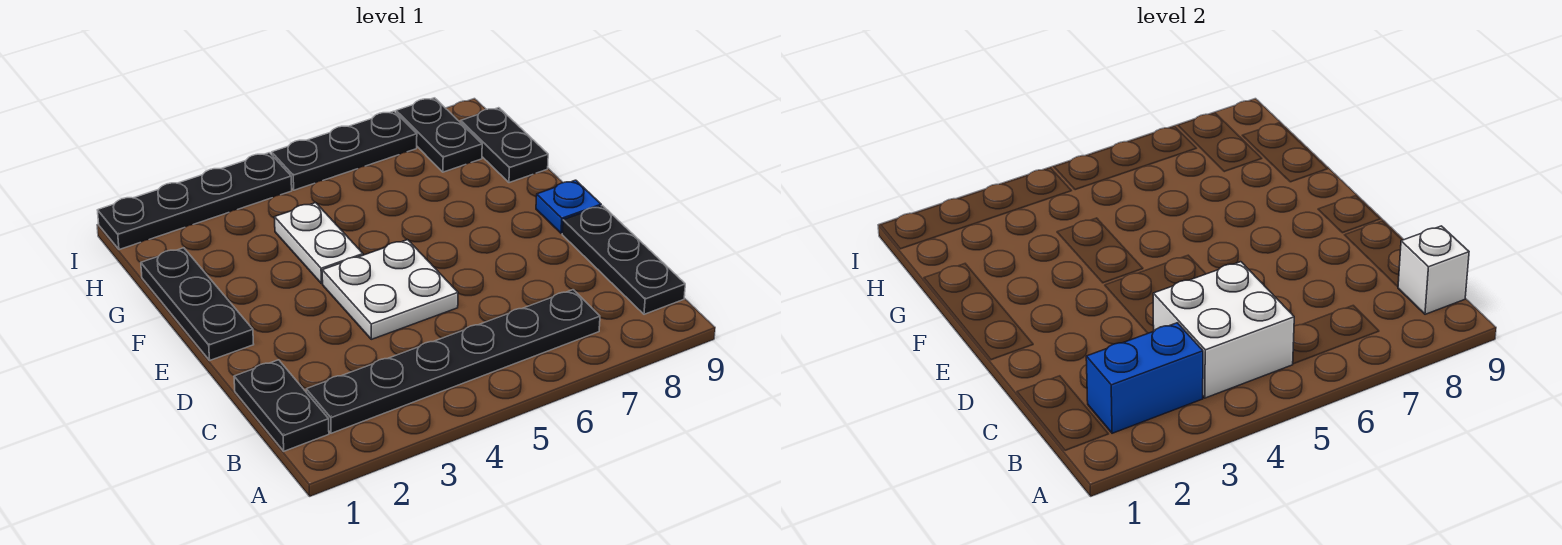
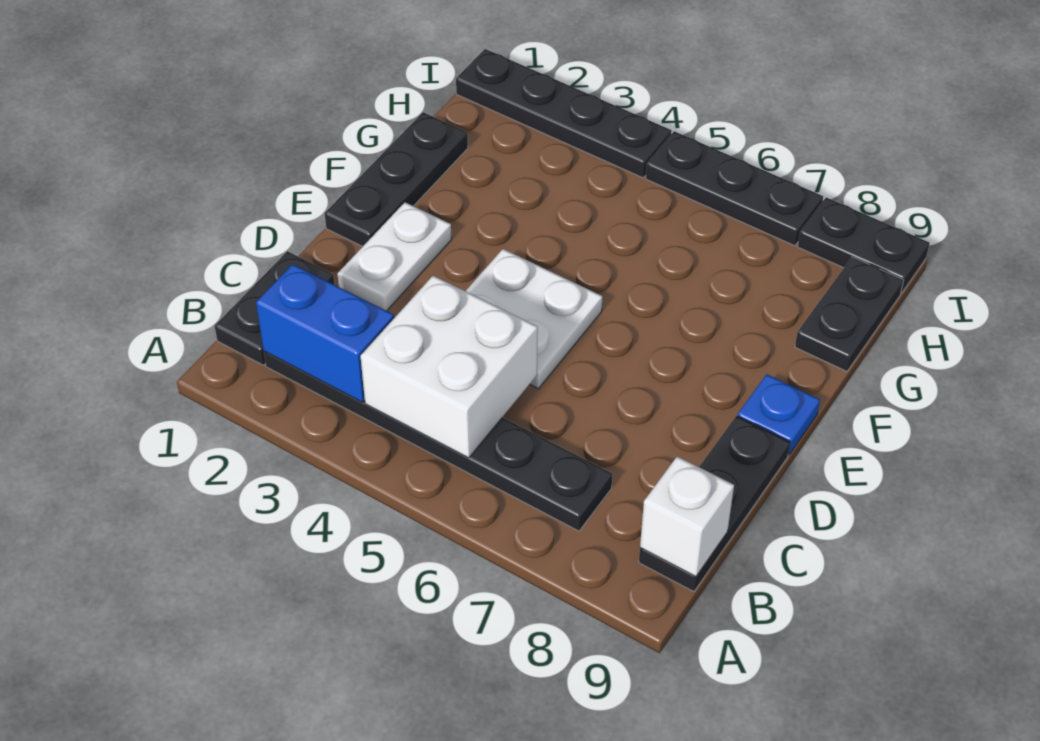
white plate F4:G4 level 1 -> white plate D2:E2 level 1
black plate H8:I8 level 1 -> black plate I8:I9 level 1

